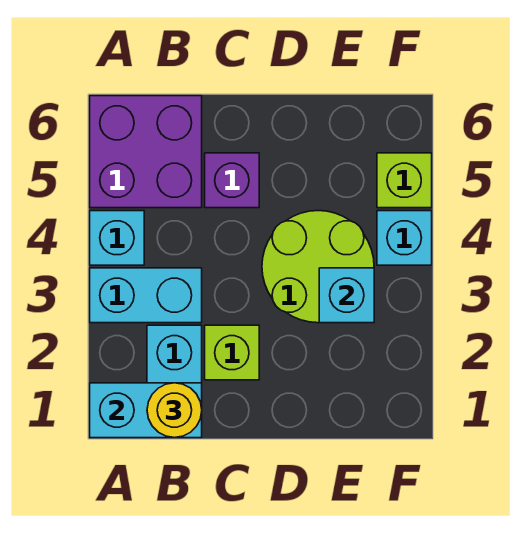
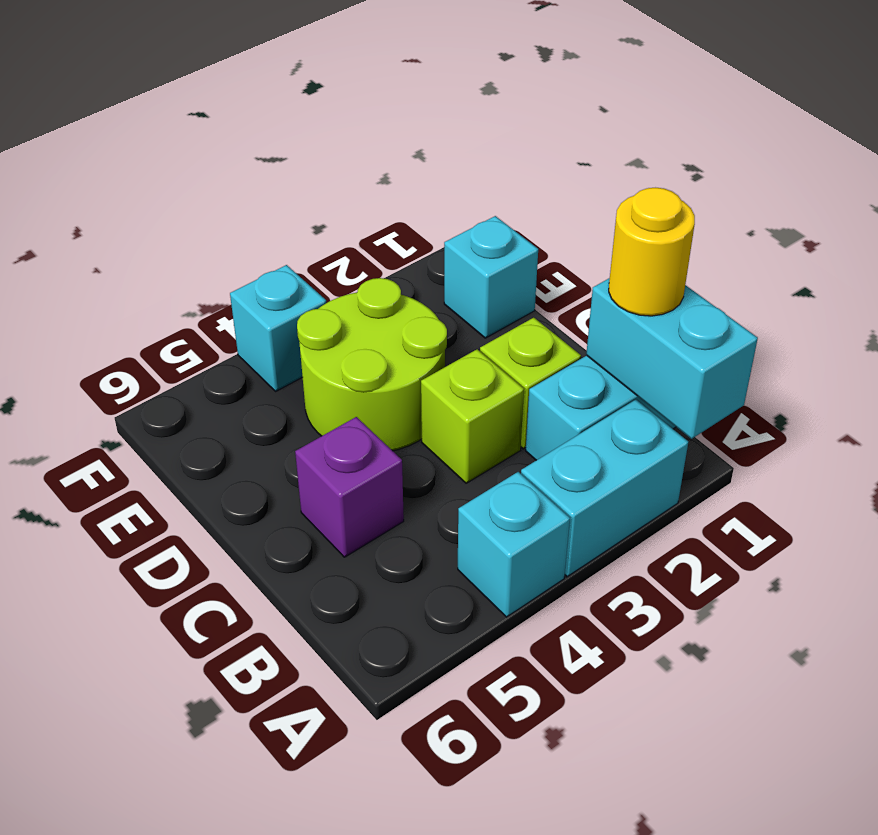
cyan brick A3:B3 level 1 -> cyan brick A2:A3 level 1
purple brick A5:B6 level 1 -> none
cyan brick E3 level 2 -> cyan brick E1 level 1
lime brick F5 level 1 -> lime brick C3 level 1

